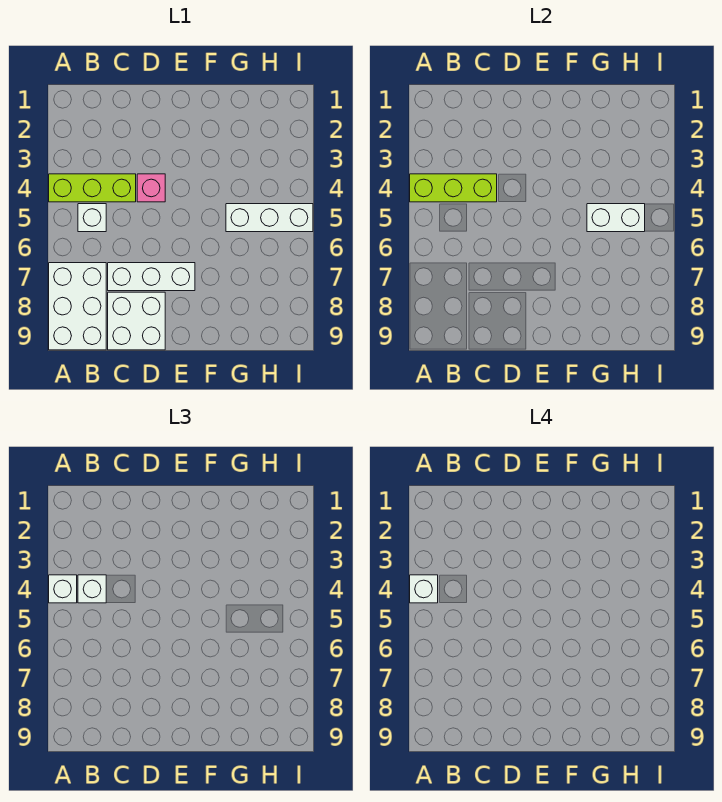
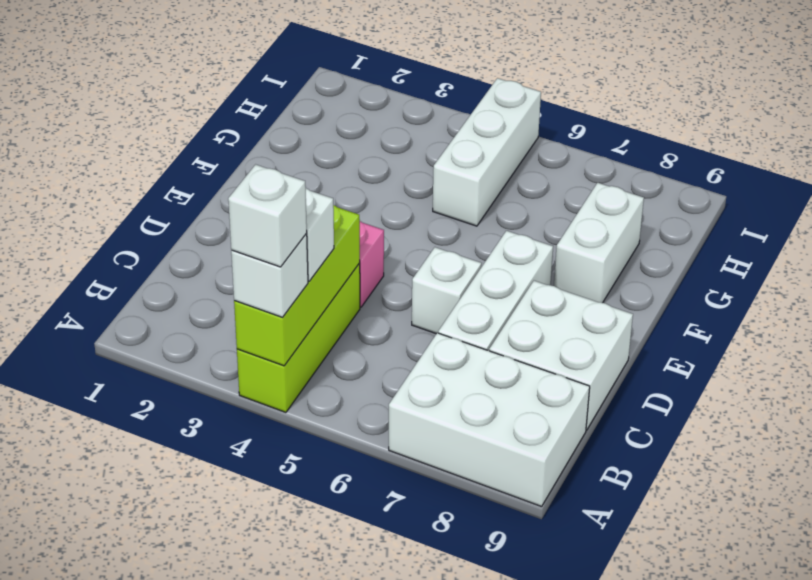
white brick B5 level 1 -> white brick D6 level 1
white brick G5:H5 level 2 -> white brick F8:G8 level 1

